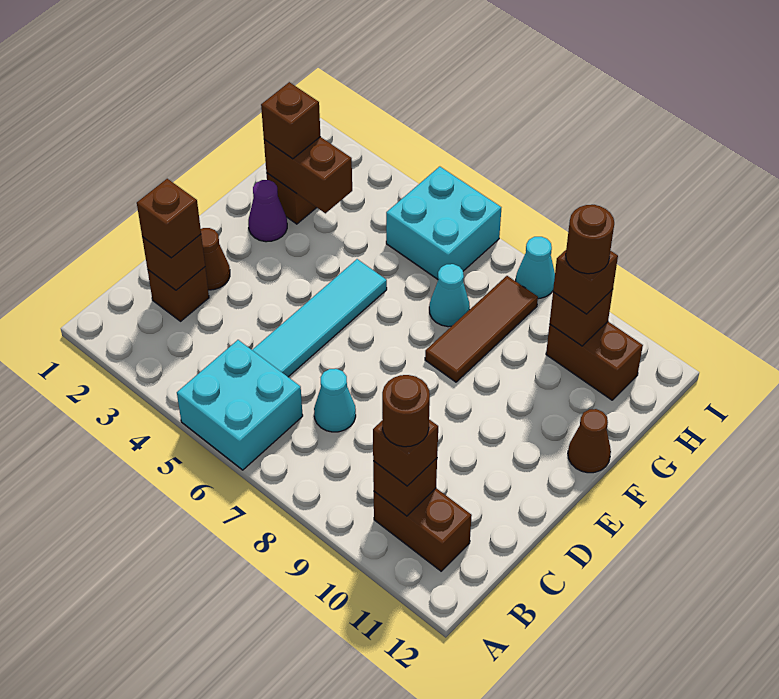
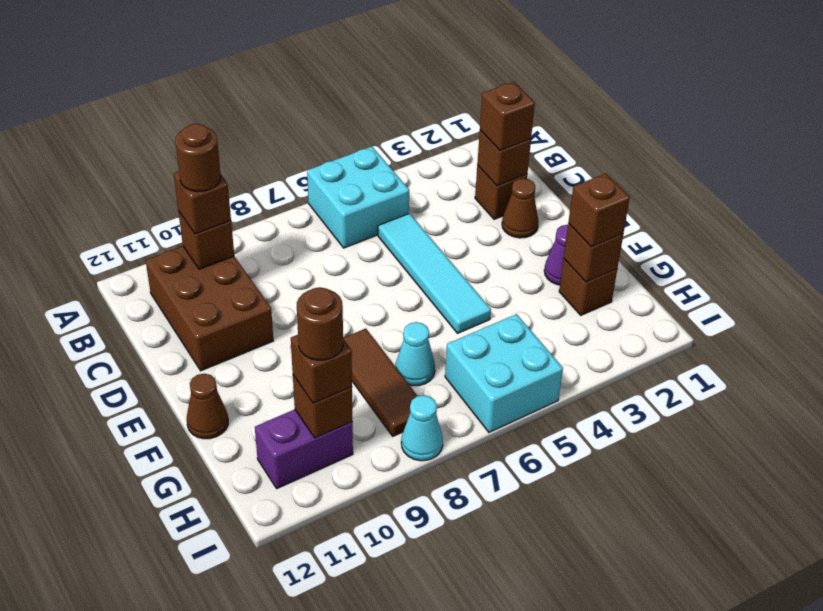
brown brick B10:B11 level 1 -> brown brick B10:D11 level 1
cyan cone C7 level 1 -> none
brown brick G2:G3 level 2 -> brown brick G2 level 2
brown brick H10:H11 level 1 -> purple brick H10:H11 level 1

